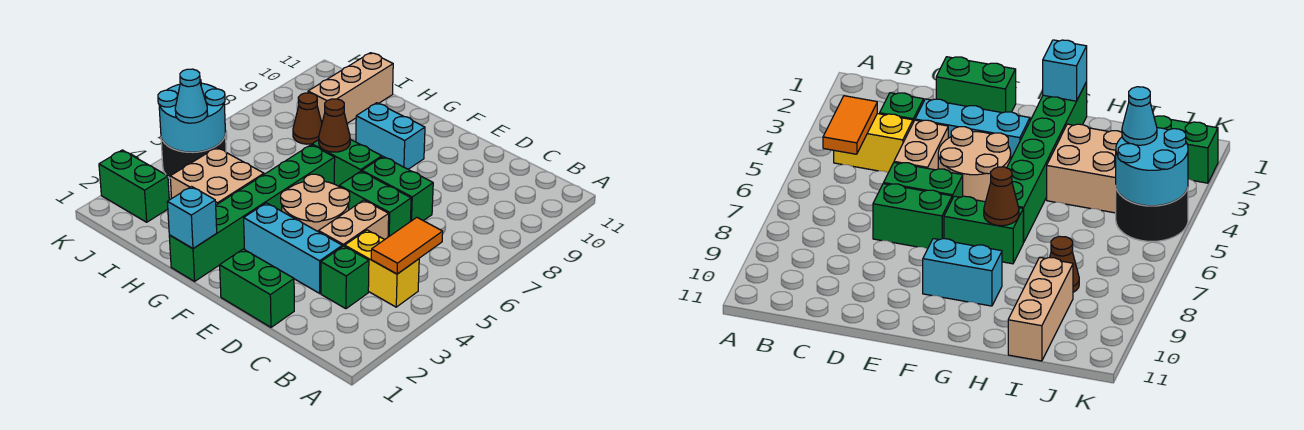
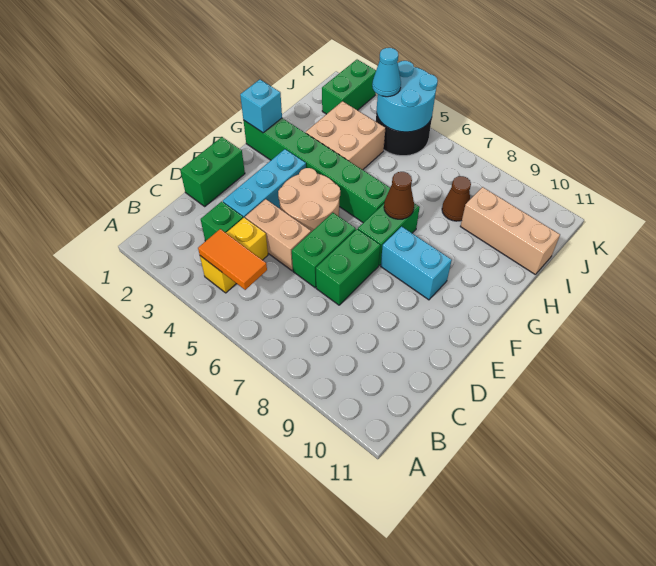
cyan brick F9:G9 level 1 -> cyan brick F8:F9 level 1

